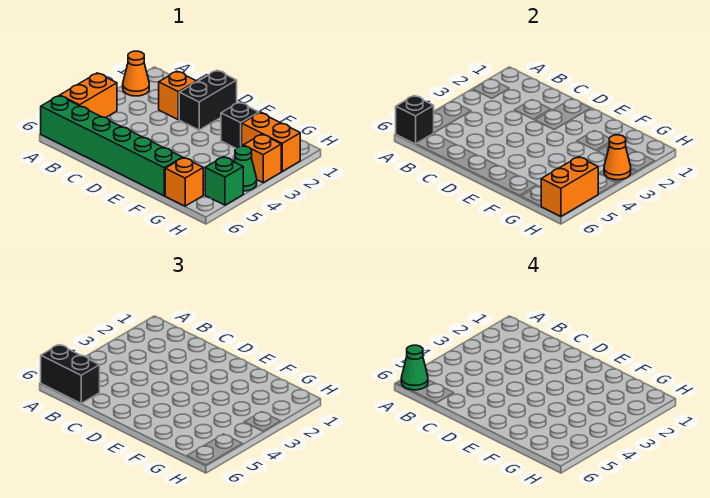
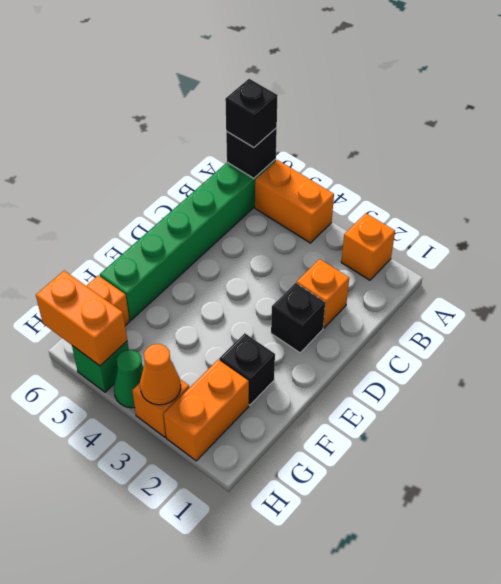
orange cone A2 level 1 -> orange brick A2 level 1
black brick A6:B6 level 3 -> black brick A6 level 3
green cone A6 level 4 -> none
black brick D1:D2 level 1 -> black brick D2 level 1

